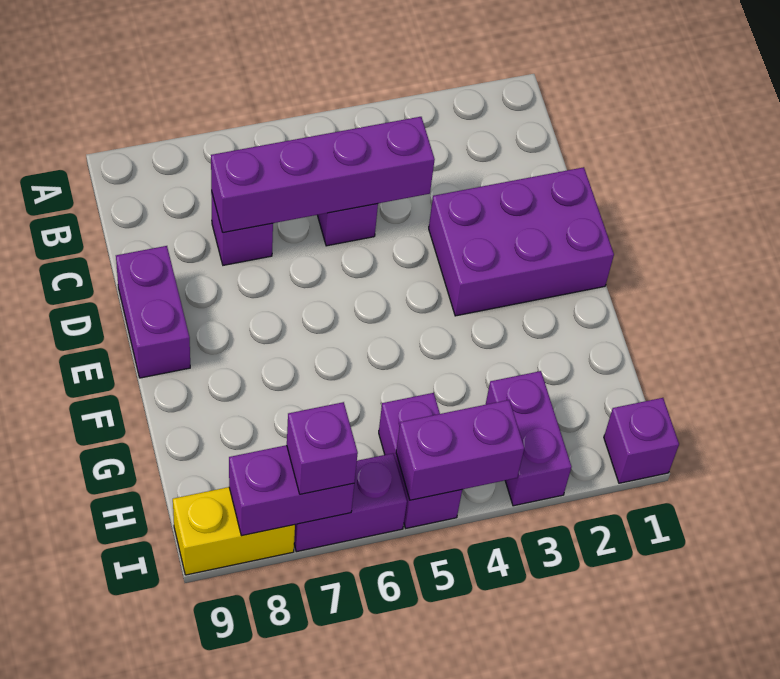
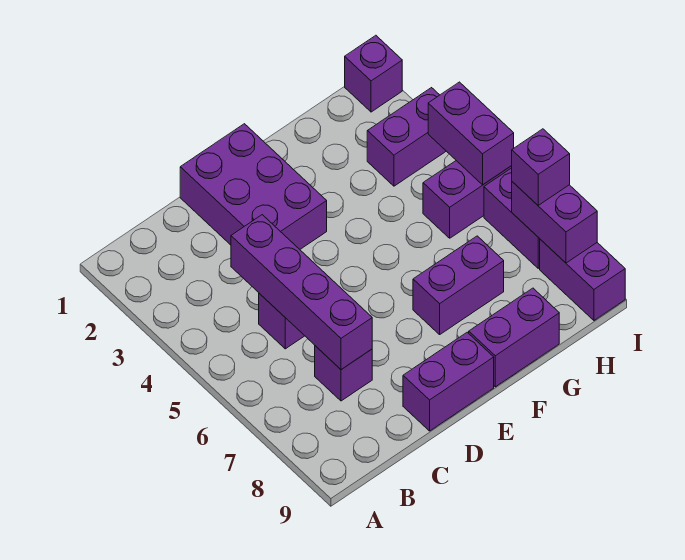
none -> purple brick F7:G7 level 1
none -> purple brick F9:G9 level 1
yellow brick I8:I9 level 1 -> purple brick I8:I9 level 1

